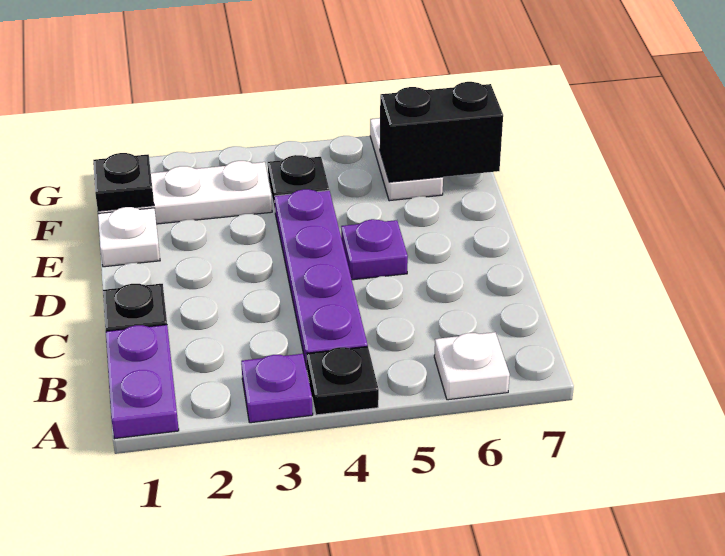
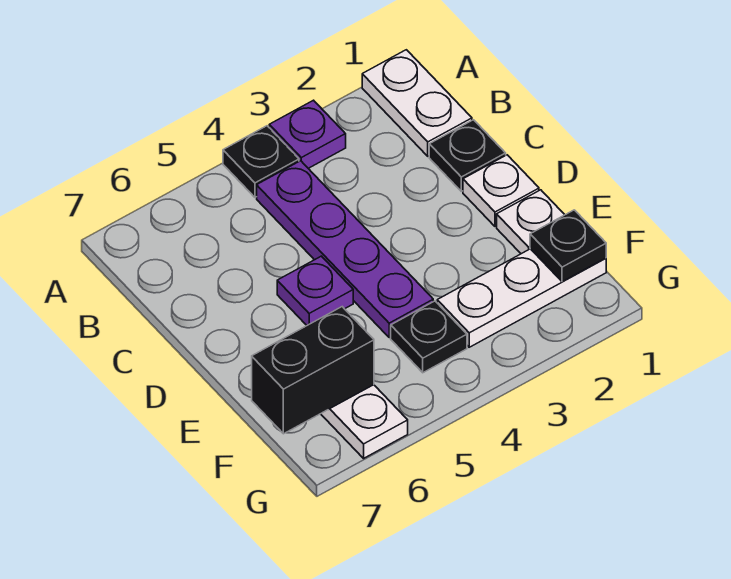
purple plate A1:B1 level 1 -> white plate A1:B1 level 1
white plate A6 level 1 -> white plate D1 level 1

